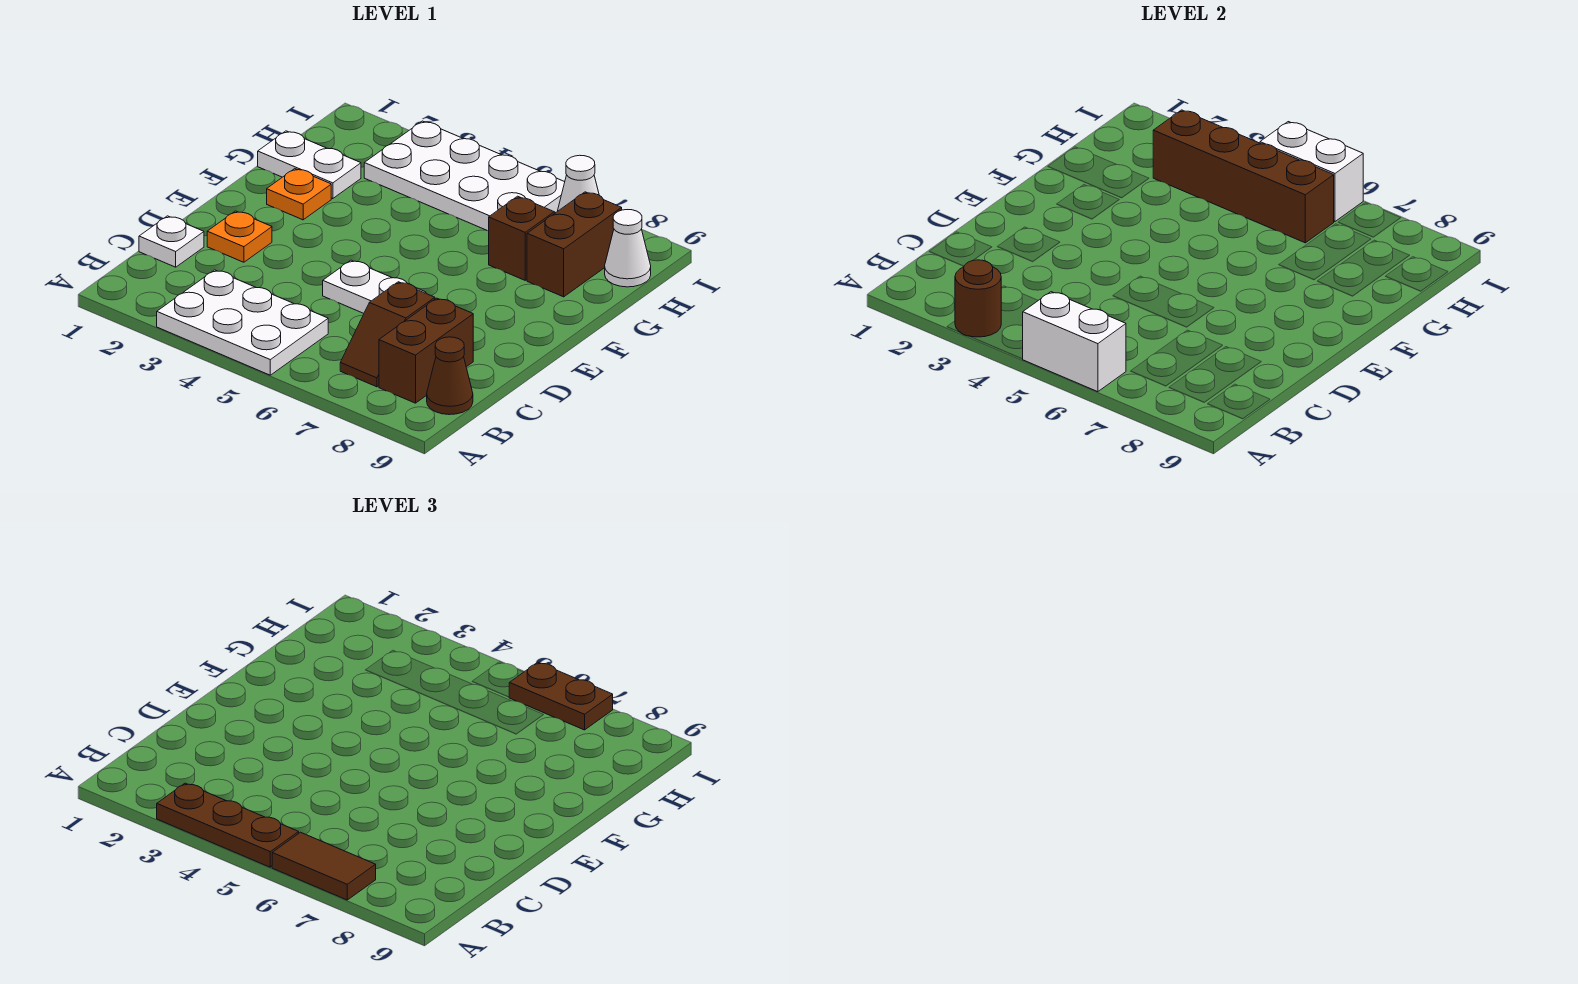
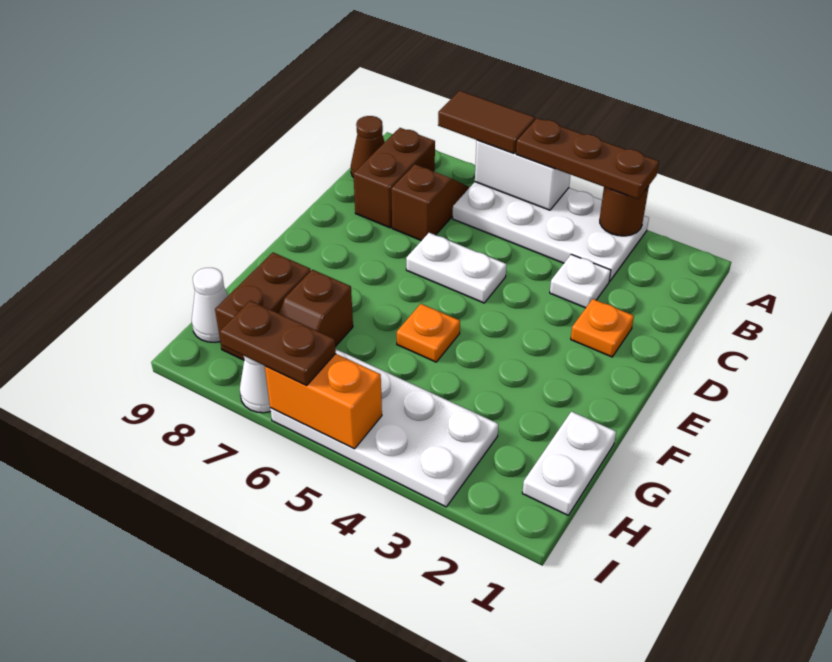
white plate A3:B5 level 1 -> white plate A3:B6 level 1
white plate C1 level 1 -> white plate C3 level 1
orange plate F2 level 1 -> orange plate F5 level 1
white plate G1:G2 level 1 -> white plate G1:H1 level 1
brown brick H3:H6 level 2 -> none
white brick I5:I6 level 2 -> orange brick I5:I6 level 2

